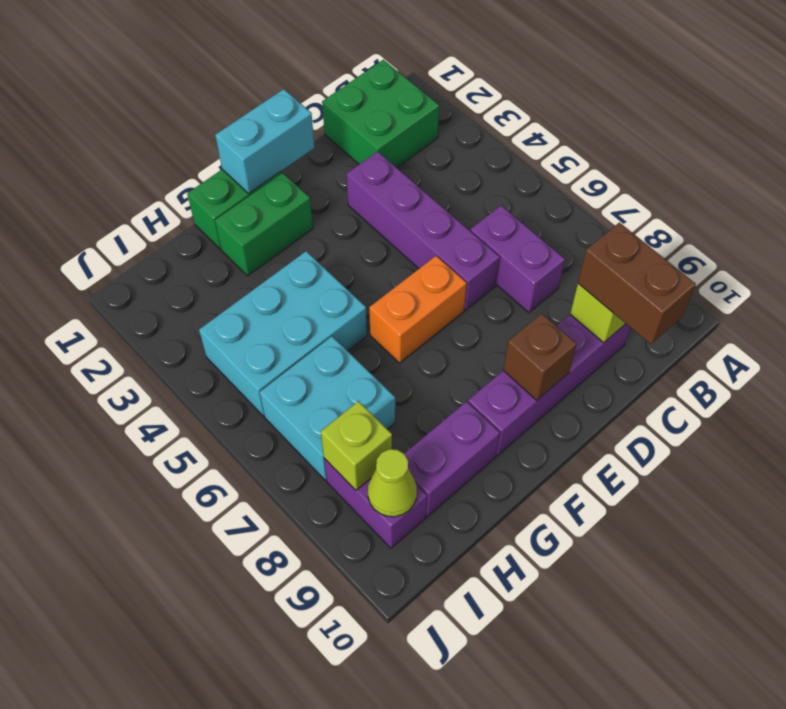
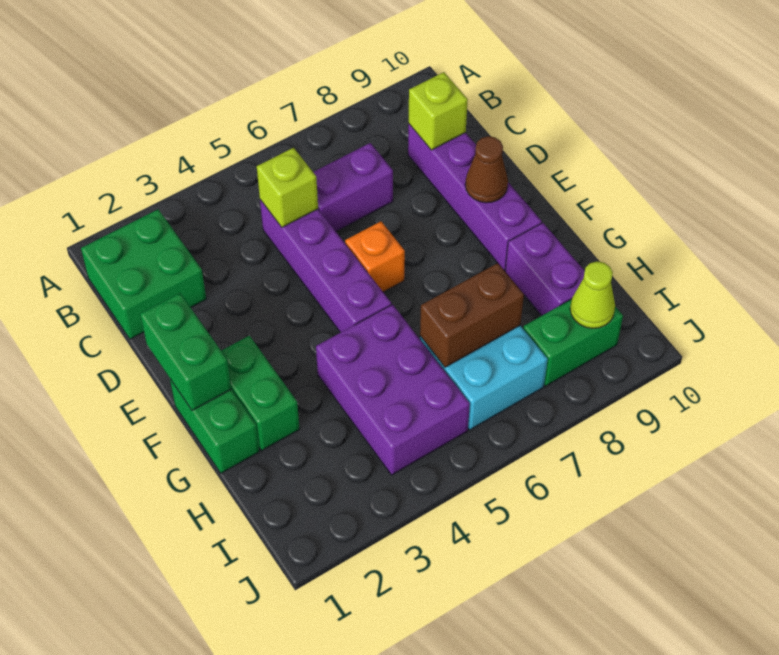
brown brick C9:C10 level 3 -> brown brick H6:H7 level 2
purple brick D3:D6 level 1 -> purple brick C5:F5 level 1
cyan brick E1:F1 level 2 -> green brick E1:F1 level 2
orange brick E6:F6 level 1 -> orange brick E6 level 1
brown brick E9 level 2 -> brown cone E9 level 2
cyan brick G4:I5 level 1 -> purple brick G4:I5 level 1
purple brick I8:I9 level 1 -> green brick I8:I9 level 1
lime brick I8 level 2 -> lime brick C5 level 2

